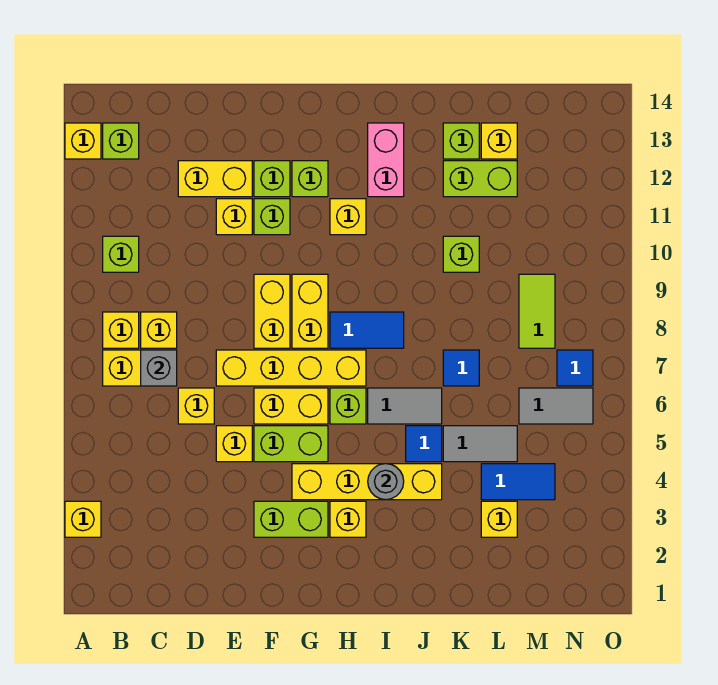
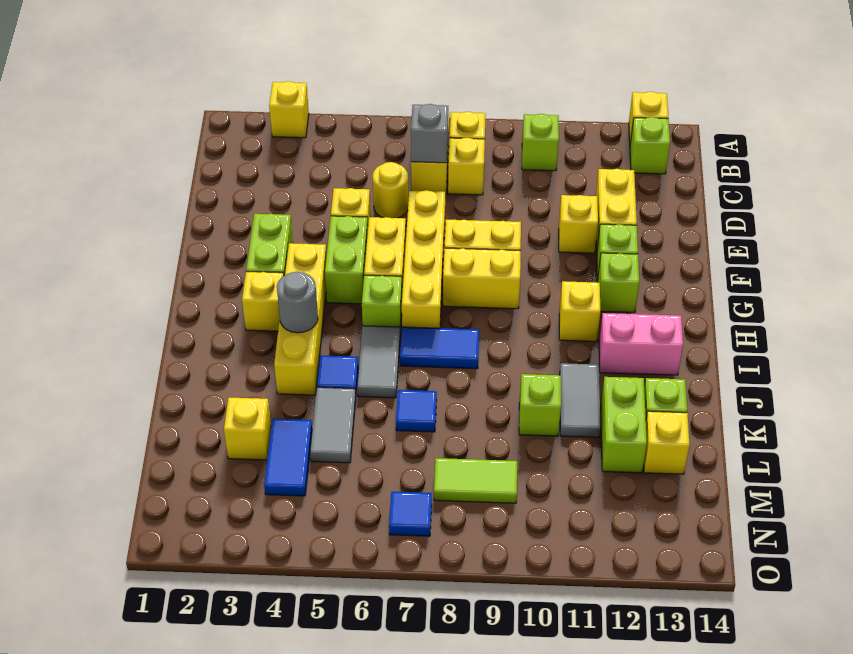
yellow brick D6 level 1 -> yellow round brick D6 level 1
lime brick F11 level 1 -> none
blue tile H8:I8 level 1 -> blue tile I7:I8 level 1
grey tile M6:N6 level 1 -> grey tile J11:K11 level 1

